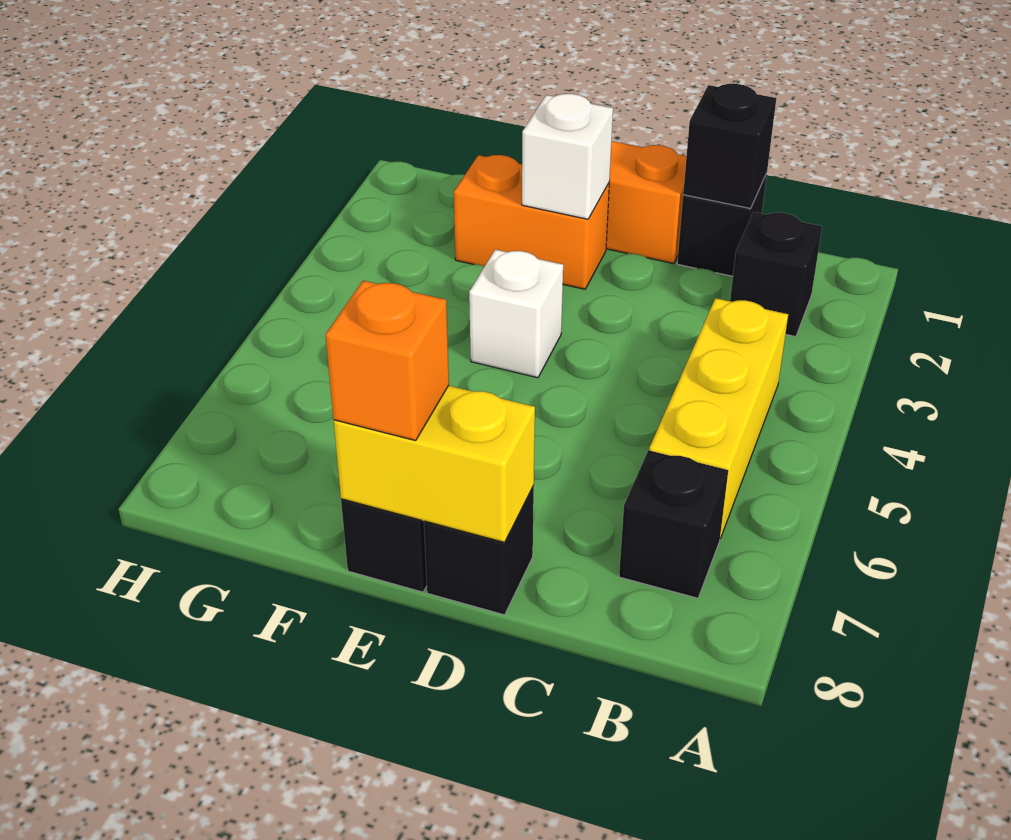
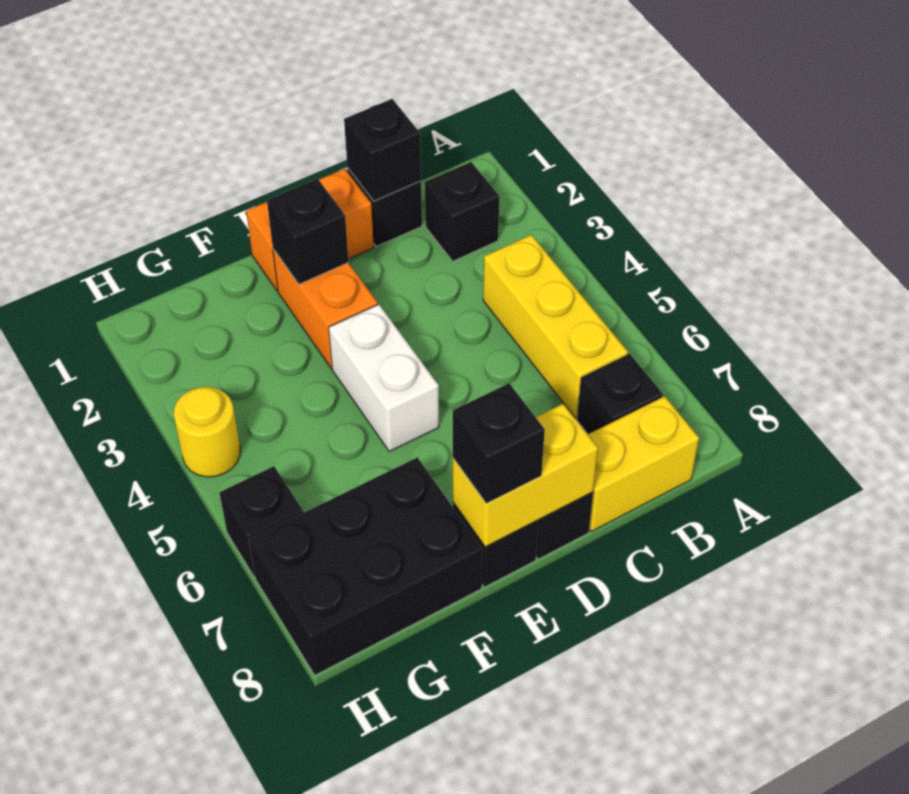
none -> yellow brick B8:C8 level 1
orange brick E2:F2 level 1 -> orange brick E2:E3 level 1
white brick E2 level 2 -> black brick E2 level 2
white brick E4 level 1 -> white brick E4:E5 level 1
orange brick E8 level 3 -> black brick E8 level 3
none -> black brick F7:H8 level 1
none -> yellow round brick H4 level 1
none -> black brick H6 level 1

